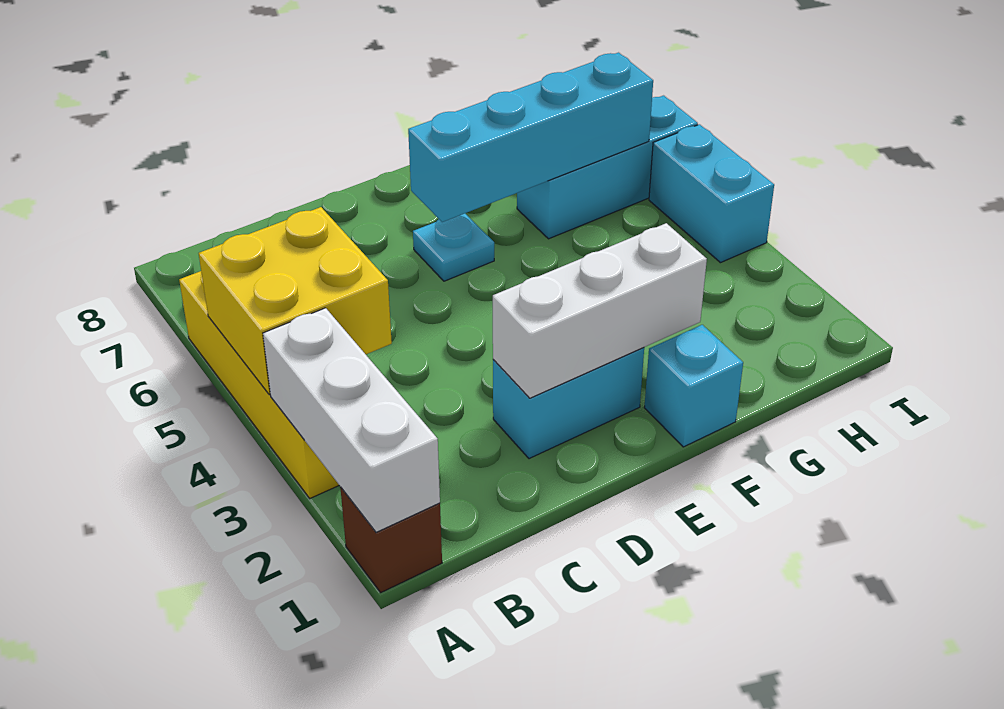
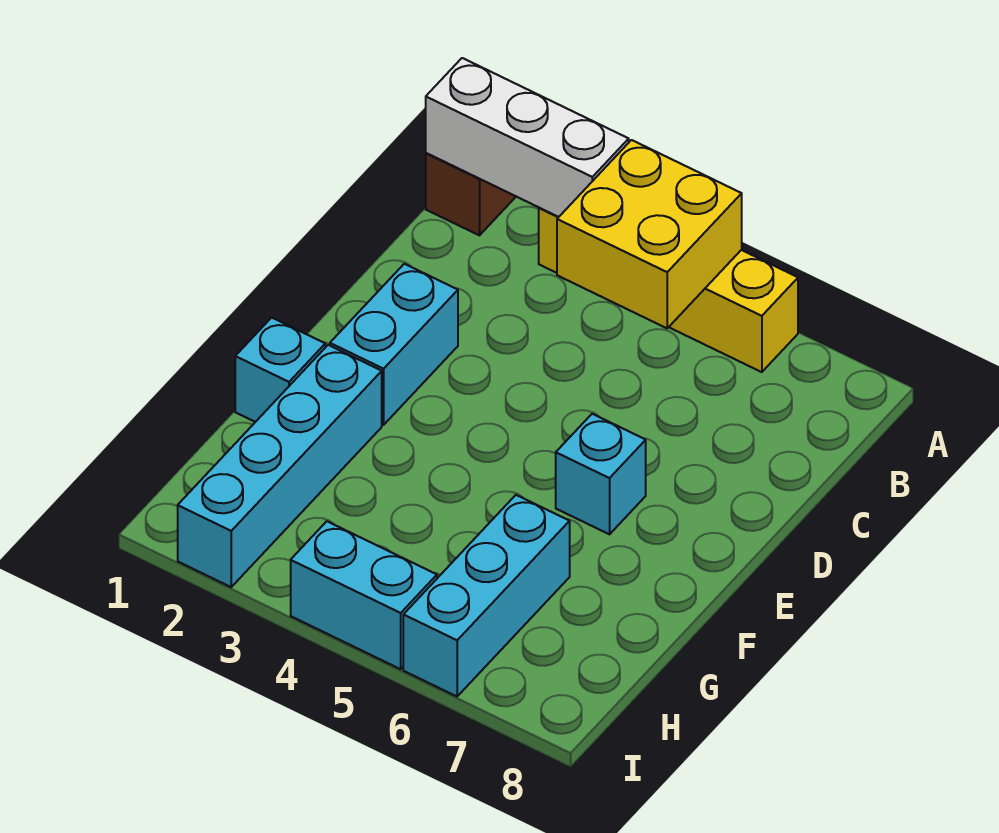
white brick D2:F2 level 2 -> none
cyan plate E6 level 1 -> cyan brick E6 level 1
cyan brick E6:H6 level 2 -> cyan brick F2:I2 level 1

